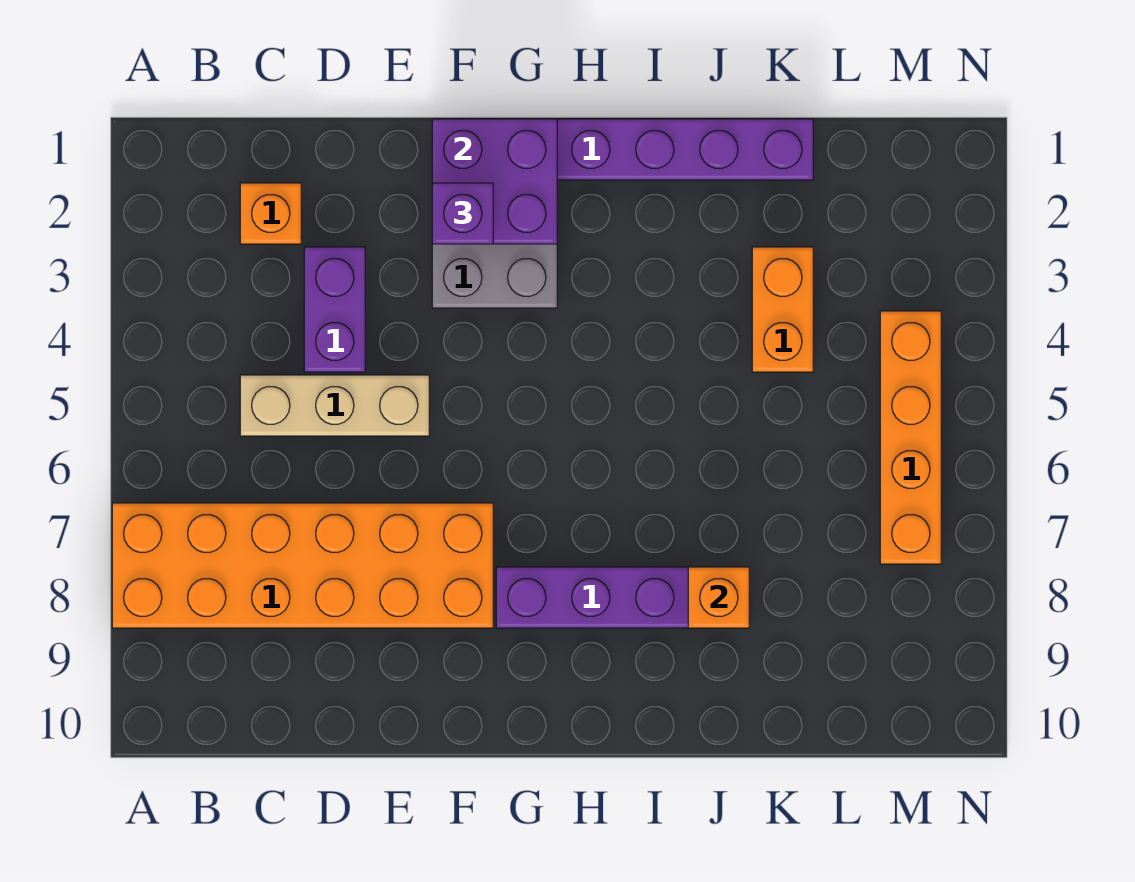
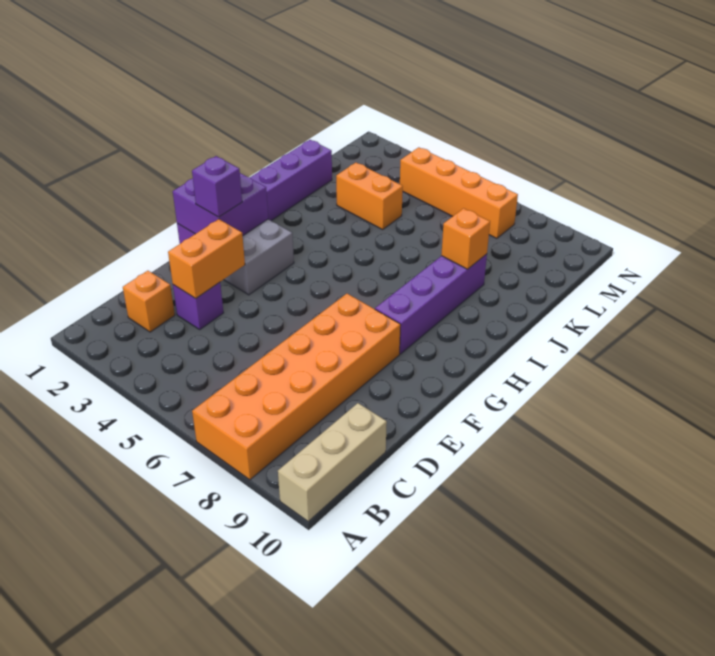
tan brick C5:E5 level 1 -> tan brick A10:C10 level 1
purple brick D3:D4 level 1 -> purple brick D3 level 1
none -> orange brick D3:E3 level 2

